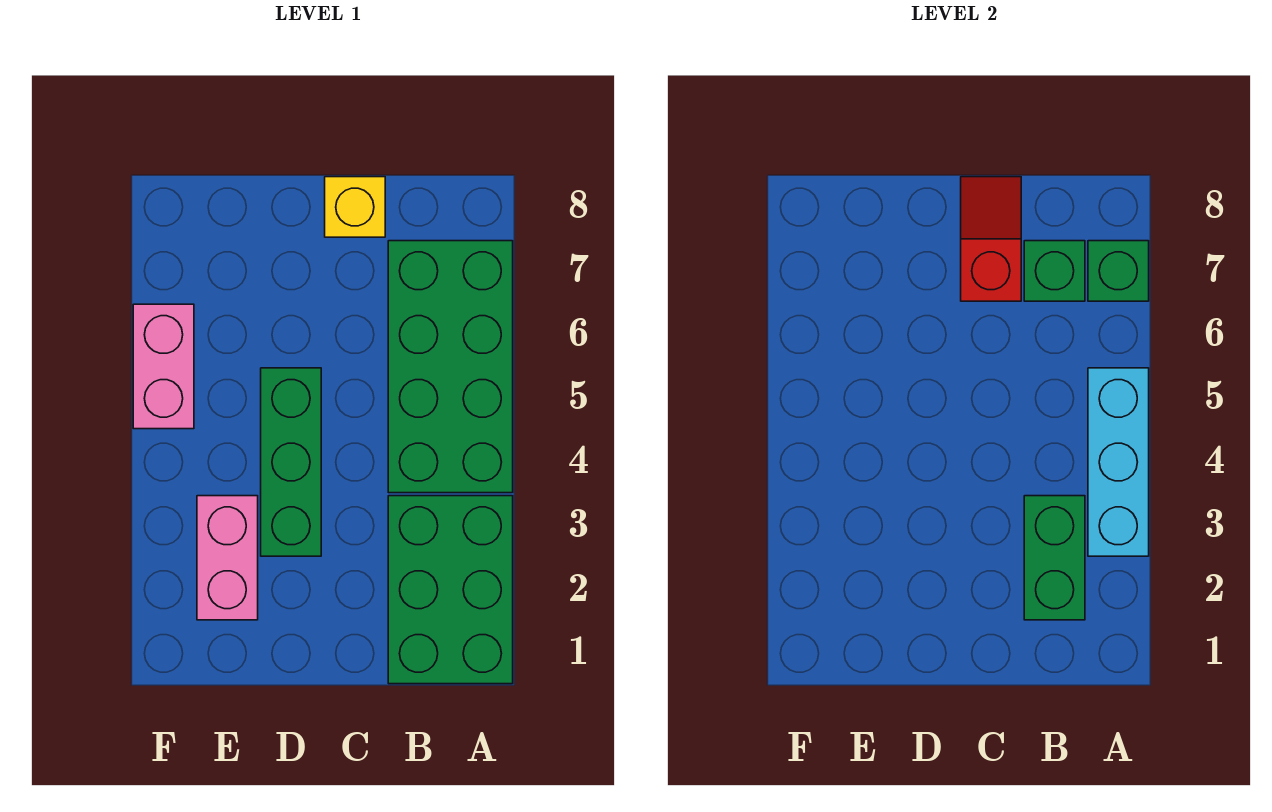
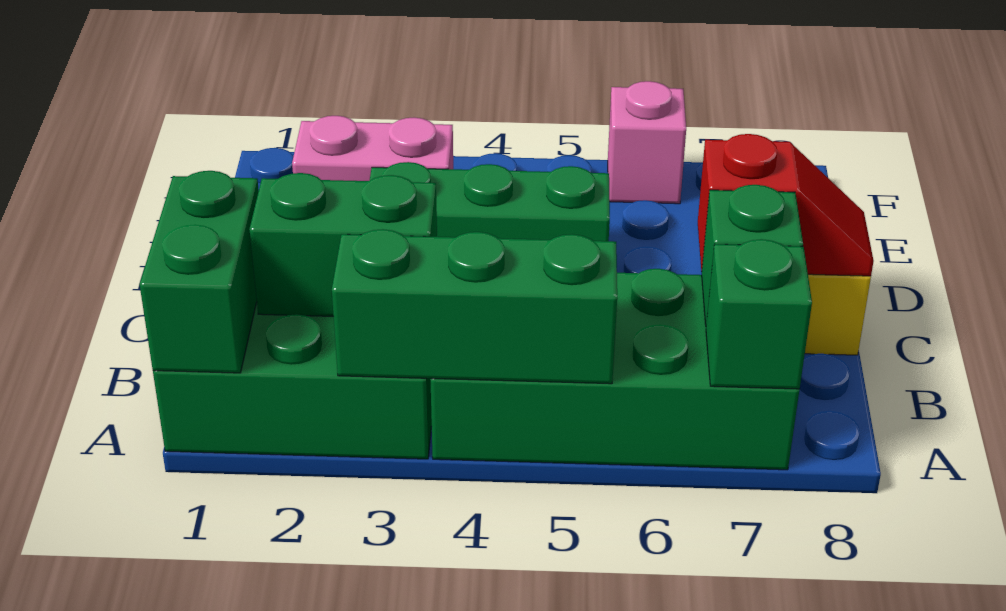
none -> green brick A1:B1 level 2
cyan brick A3:A5 level 2 -> green brick A3:A5 level 2
pink brick F5:F6 level 1 -> pink brick F6 level 1

